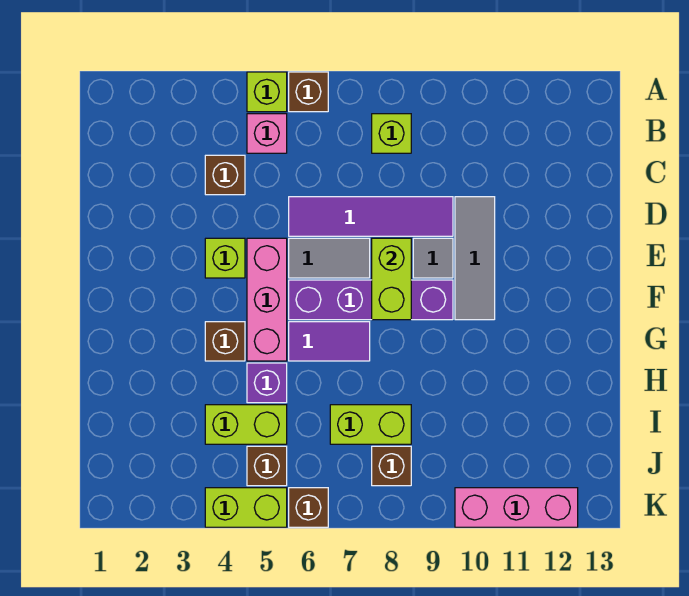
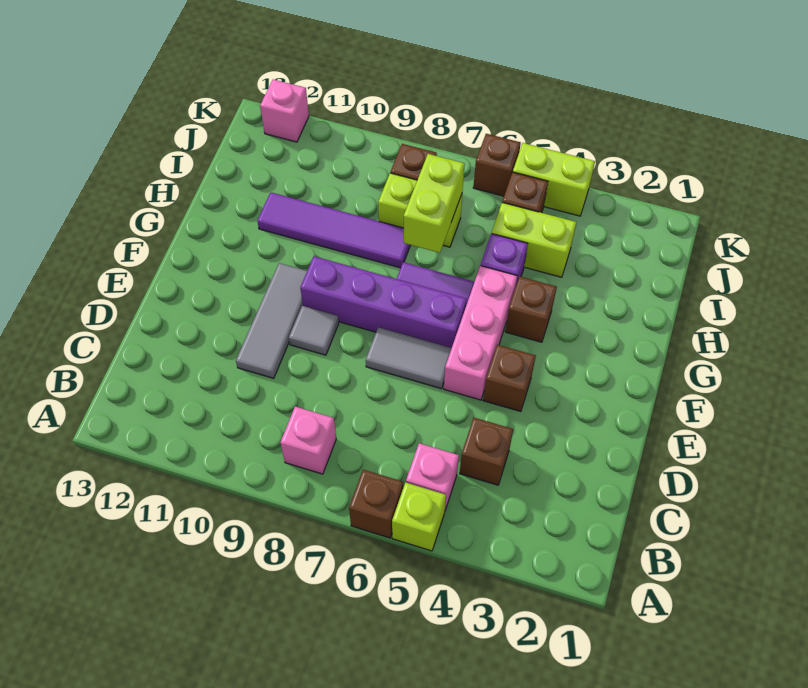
lime brick B8 level 1 -> pink brick B8 level 1
purple tile D6:D9 level 1 -> purple tile H8:H11 level 1
lime brick E4 level 1 -> brown brick E4 level 1
lime brick E8:F8 level 2 -> lime brick H7:I7 level 2
pink brick K10:K12 level 1 -> pink brick K12 level 1

